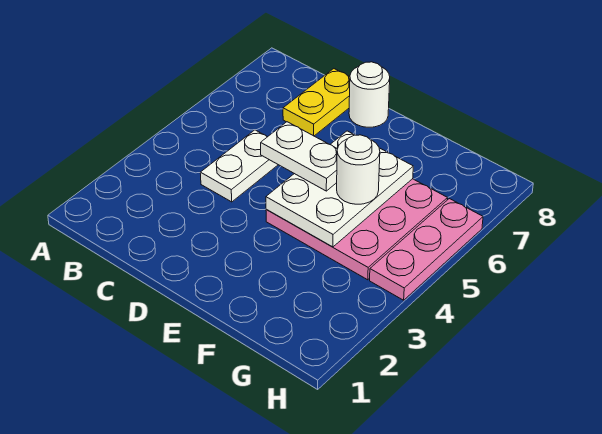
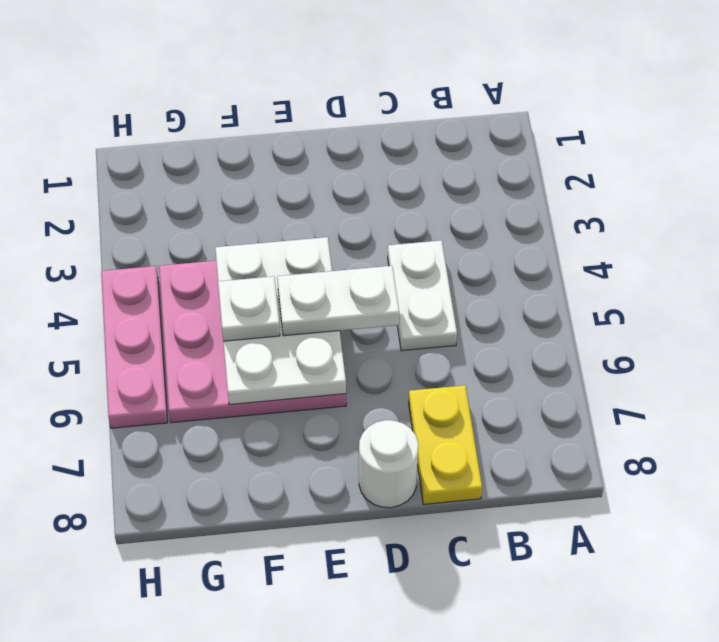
white round brick F5 level 3 -> white plate F5 level 3

